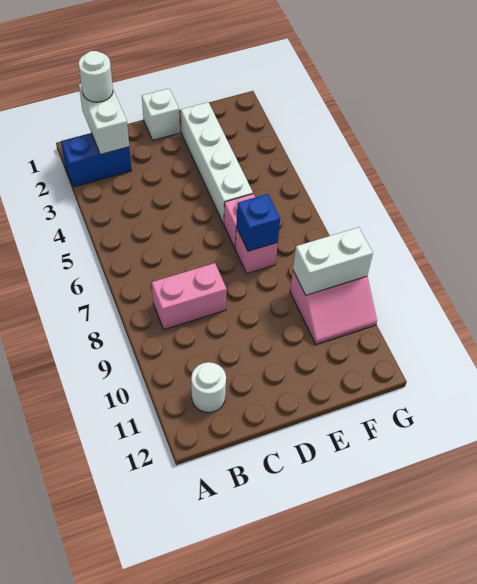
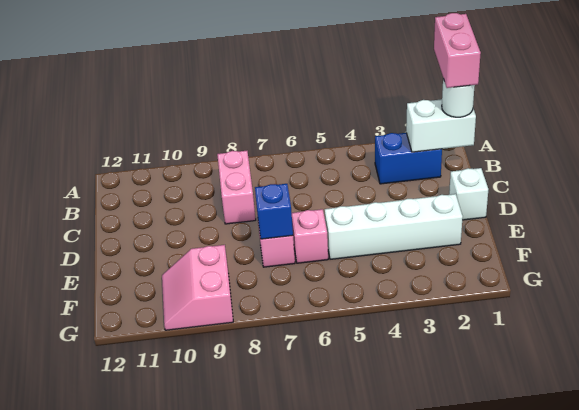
none -> pink brick A1:B1 level 4
blue brick A2:B2 level 1 -> blue brick B2:B3 level 1
white round brick B11 level 1 -> none
white brick F9:G9 level 2 -> none

